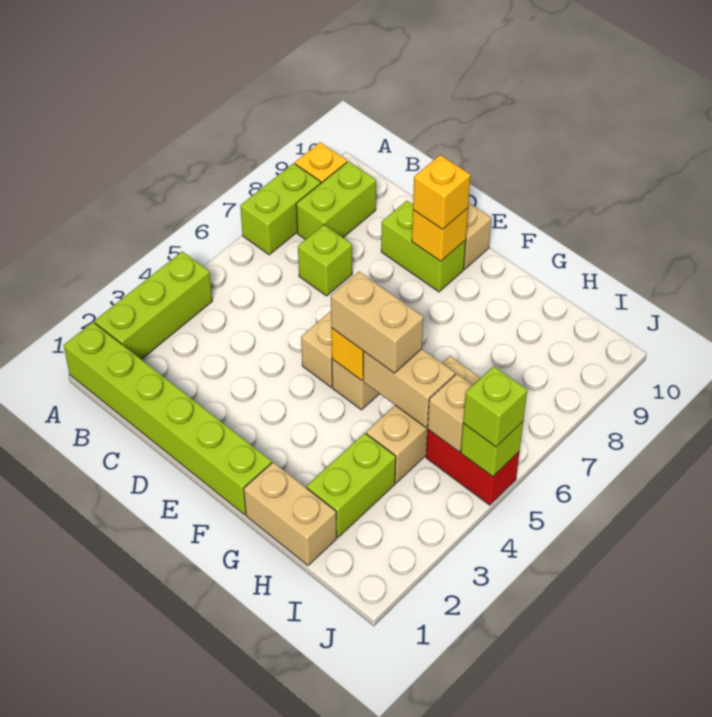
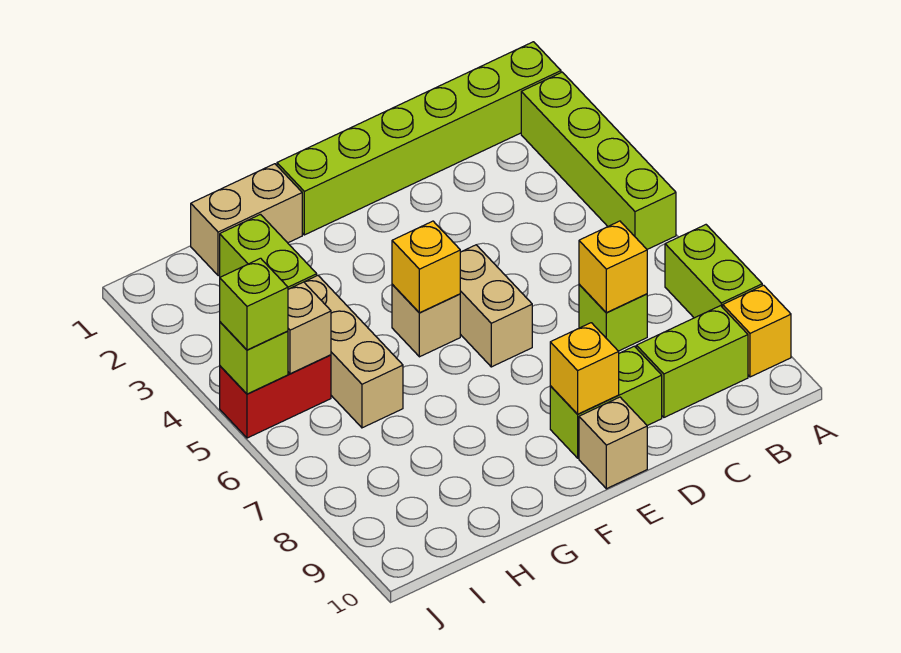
lime brick A2:A4 level 1 -> lime brick A2:A5 level 1
lime brick B8:B9 level 1 -> lime brick B9:C9 level 1
yellow brick E9 level 3 -> yellow brick C7 level 2
tan brick F5:G5 level 3 -> none
tan brick G5:H5 level 2 -> none

